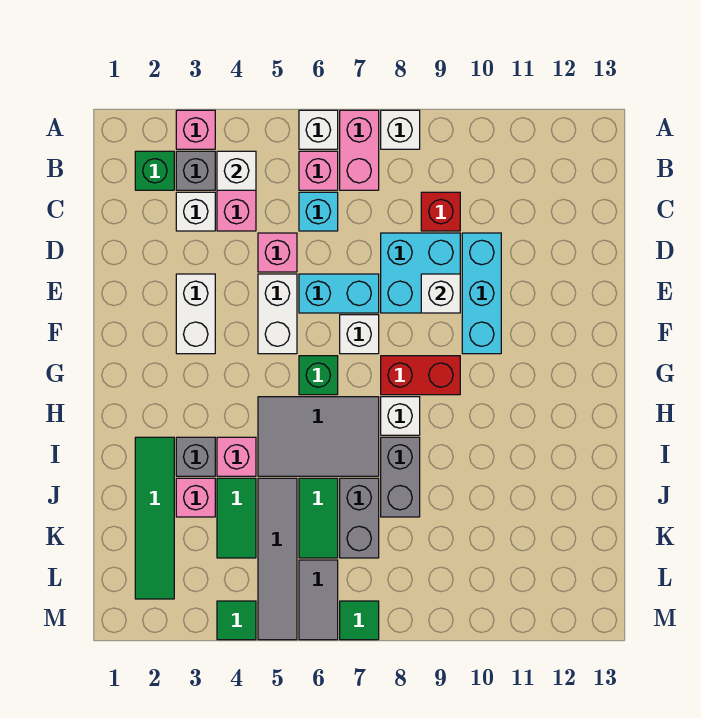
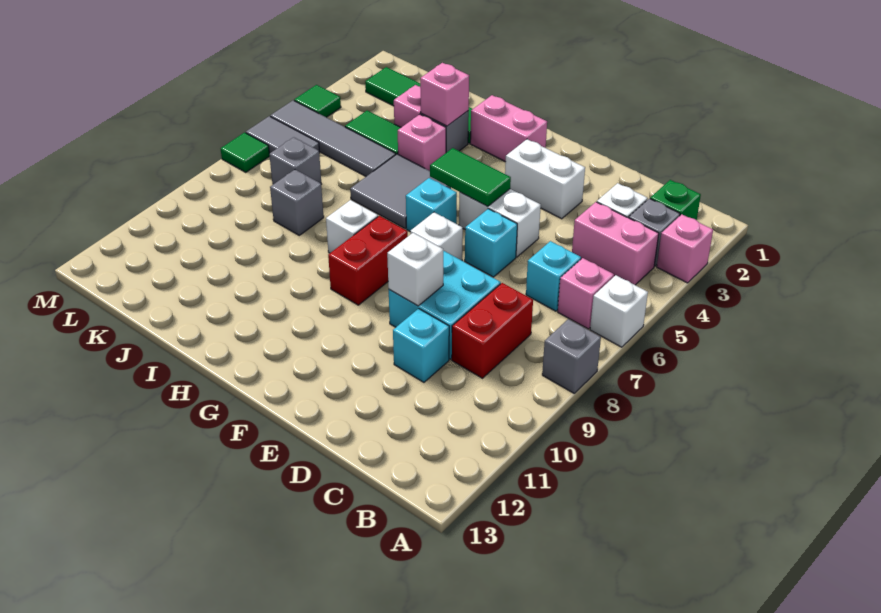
pink brick A7:B7 level 1 -> pink brick G2:H2 level 1
white brick A8 level 1 -> grey brick A8 level 1
white brick B4 level 2 -> none
red brick C9 level 1 -> red brick C8:C9 level 1
pink brick D5 level 1 -> pink brick I3 level 2
cyan brick D10:F10 level 1 -> cyan brick D10 level 1
cyan brick E6:E7 level 1 -> cyan brick E6 level 1
green brick G6 level 1 -> cyan brick G6 level 1
grey tile H5:I7 level 1 -> grey tile H5:I6 level 1
grey brick I8:J8 level 1 -> grey brick J8 level 1
green tile J6:K6 level 1 -> green tile F5:G5 level 2
grey brick J7:K7 level 1 -> grey brick K7 level 1

